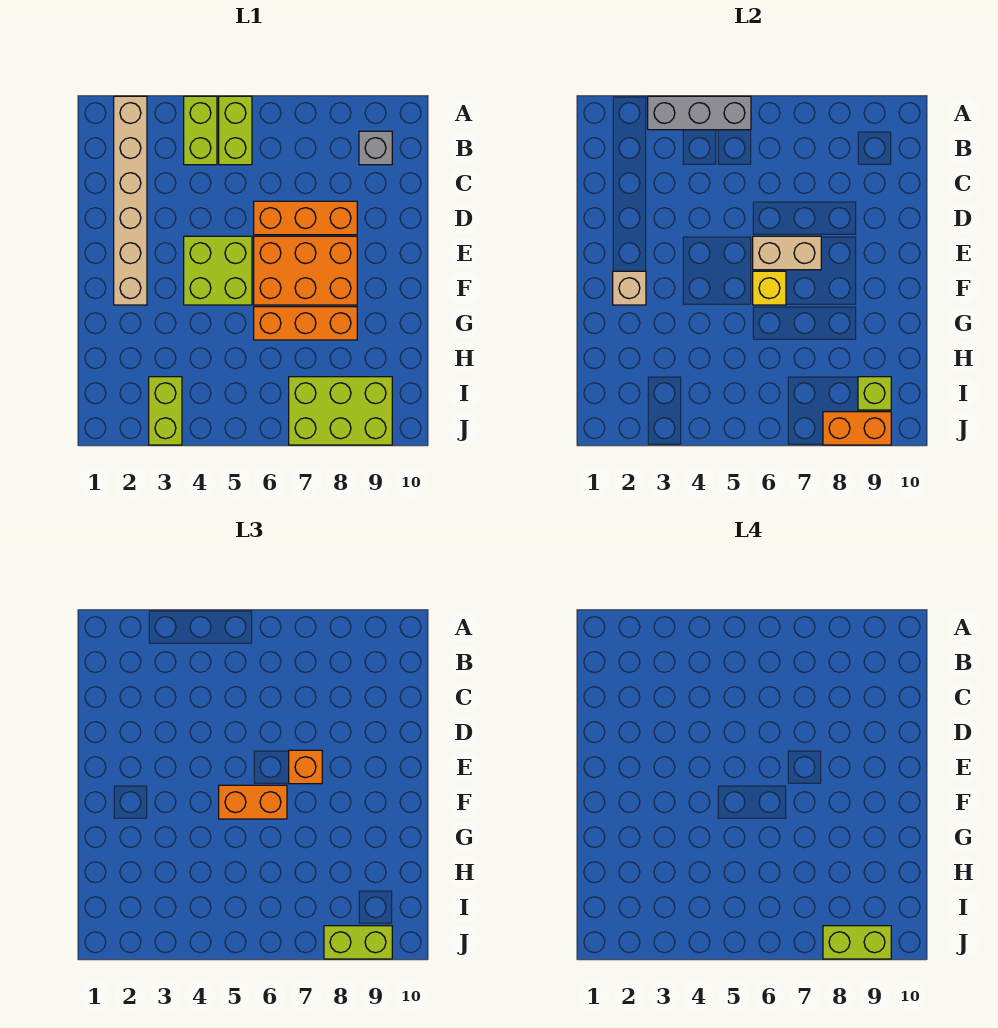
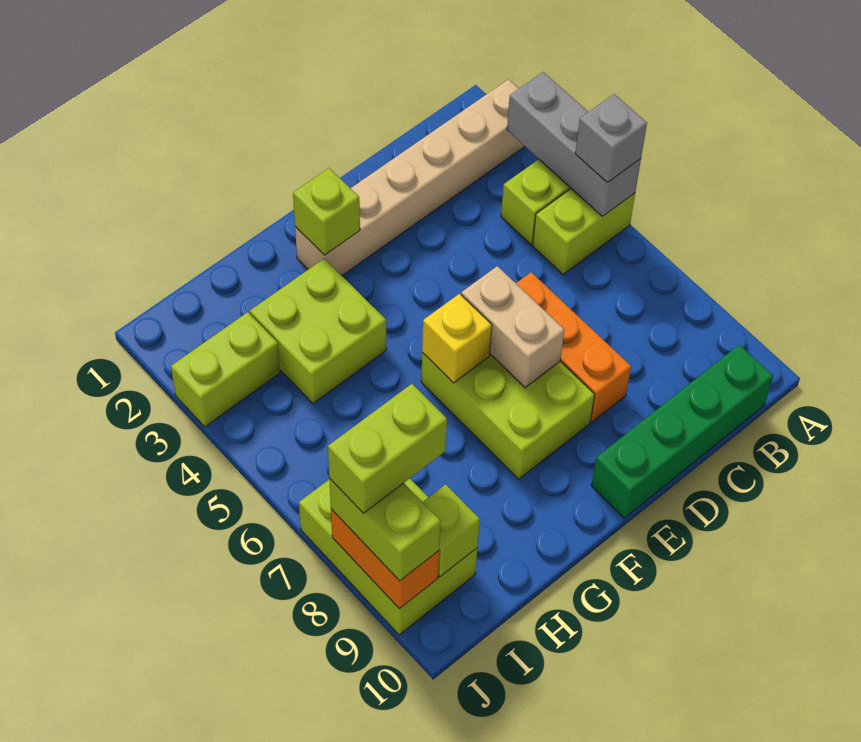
grey brick B9 level 1 -> grey brick A5 level 3
none -> green brick B10:E10 level 1
lime brick E4:F5 level 1 -> lime brick G3:H4 level 1
orange brick E6:F8 level 1 -> lime brick E6:F8 level 1
orange brick E7 level 3 -> none
tan brick F2 level 2 -> lime brick F2 level 2
orange brick F5:F6 level 3 -> none
orange brick G6:G8 level 1 -> none
lime brick J8:J9 level 4 -> lime brick I8:J8 level 4

